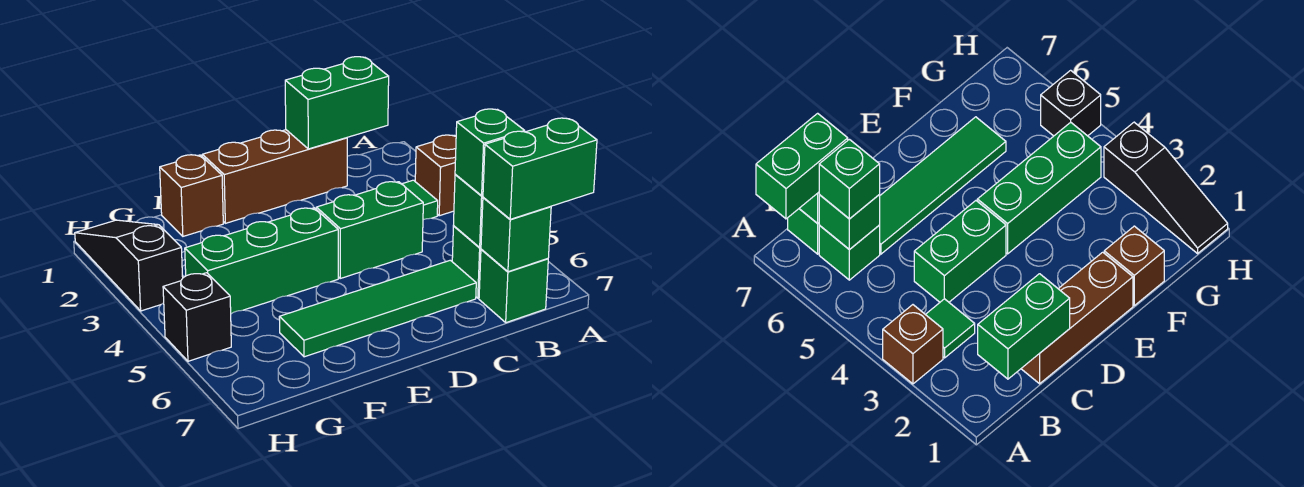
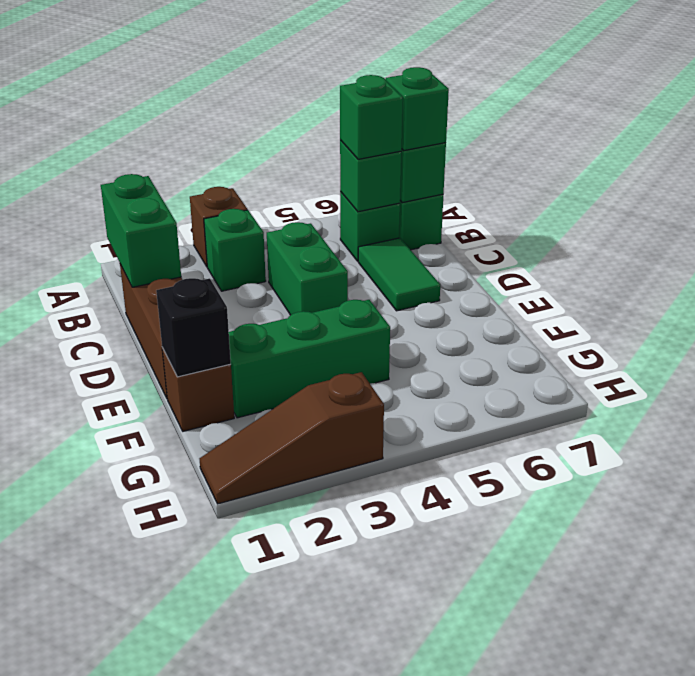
green brick A7:B7 level 3 -> green brick B7 level 3
green tile B3 level 1 -> green brick B3 level 1
green tile C6:F6 level 1 -> green tile C6:D6 level 1
green brick E4:G4 level 1 -> green brick F2:F4 level 1
black slope H1:H3 level 1 top 3 -> brown slope H1:H3 level 1 top 3
black brick H5 level 1 -> black brick F1 level 2

